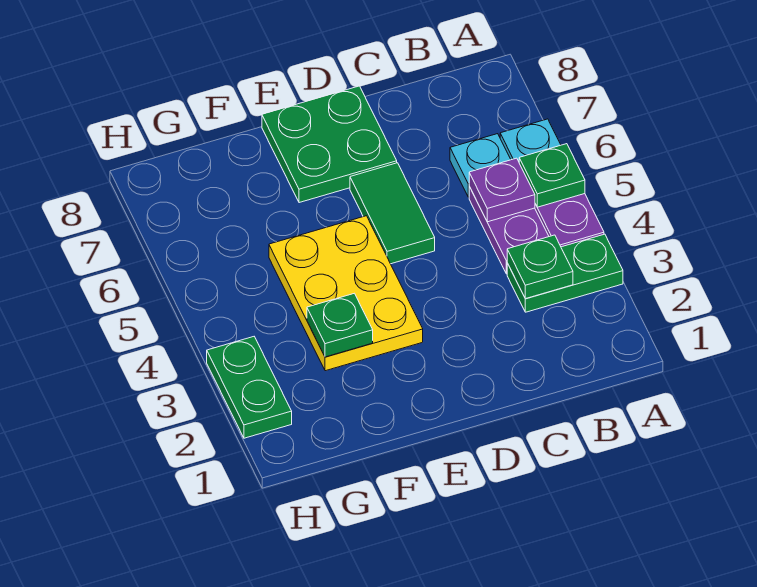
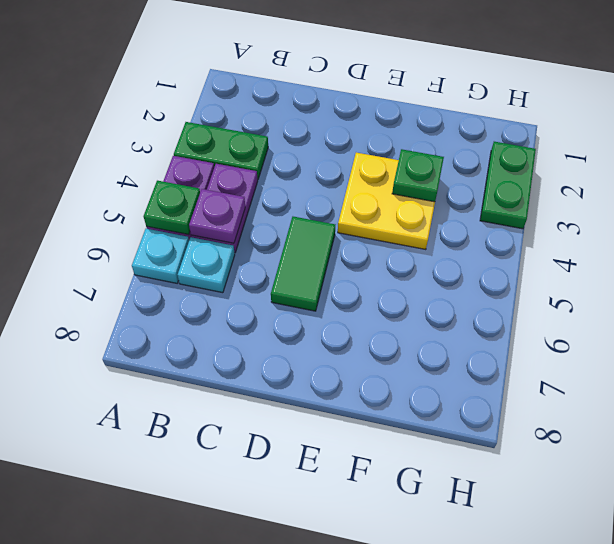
green plate B3 level 2 -> none
green plate D7:E8 level 1 -> none
yellow plate E3:F5 level 1 -> yellow plate E3:F4 level 1

